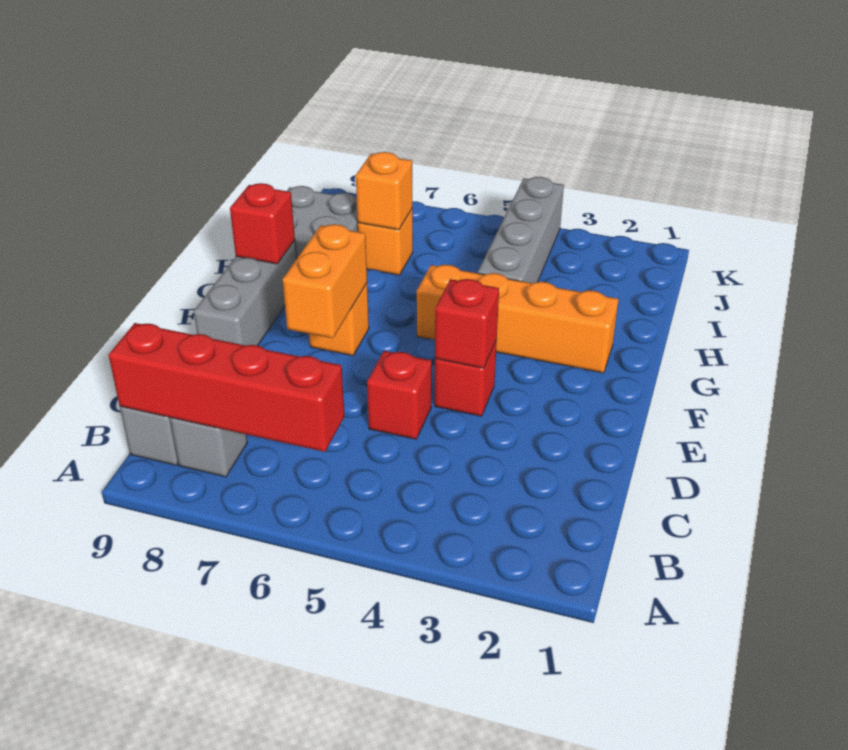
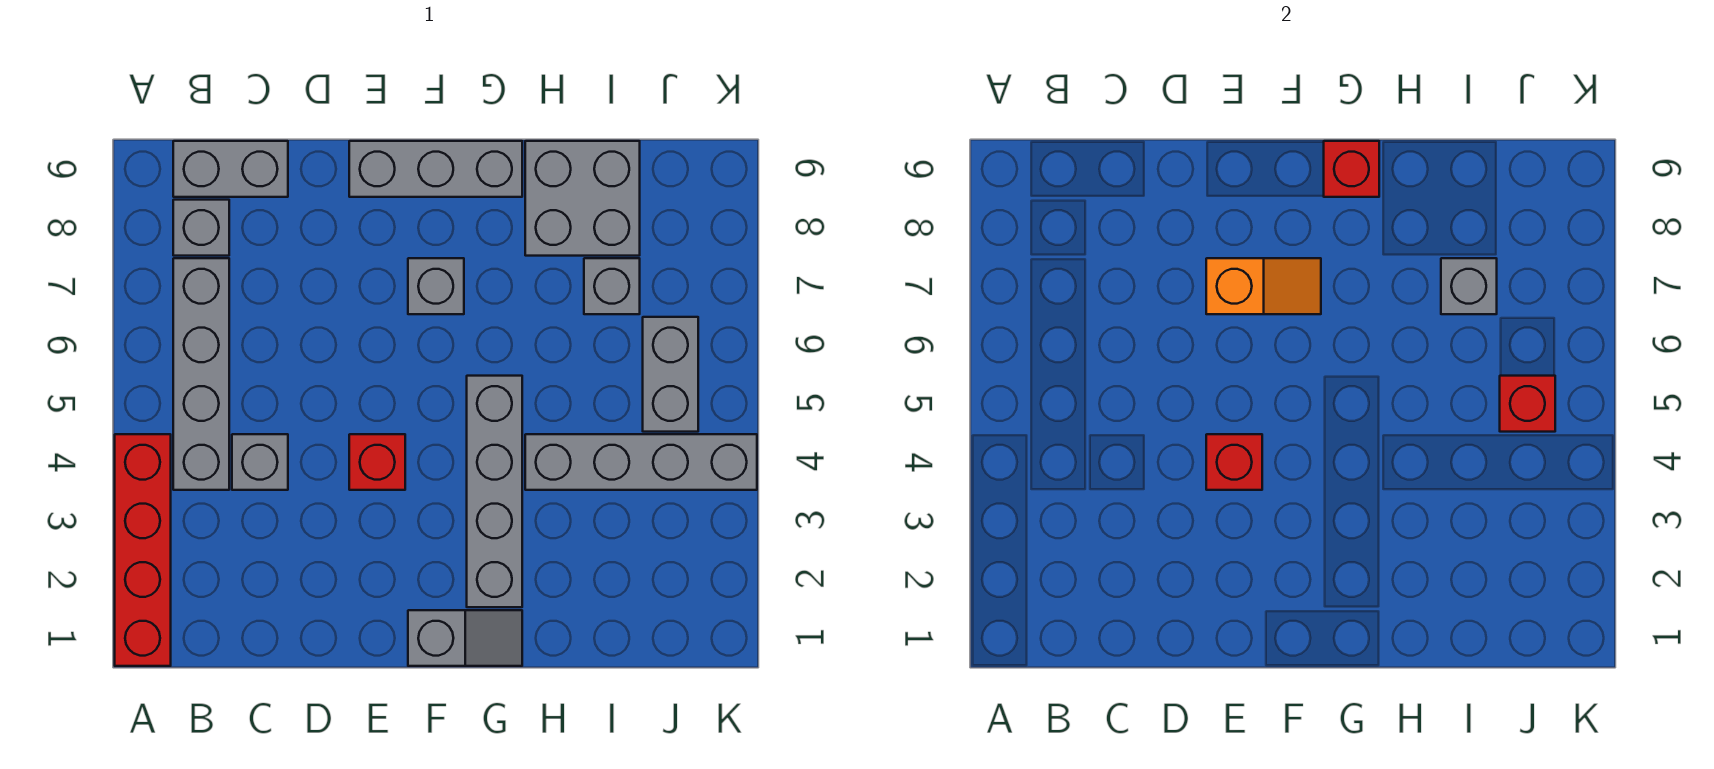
none -> grey brick B4:B7 level 1
red brick B6:B9 level 2 -> red brick A1:A4 level 1
none -> grey brick C4 level 1
red brick D5 level 1 -> red brick J5 level 2
orange brick E7:F7 level 2 -> orange slope E7:F7 level 2 top E
none -> grey slope F1:G1 level 1 top F
orange brick F7 level 1 -> grey brick F7 level 1
orange brick G2:G5 level 1 -> grey brick G2:G5 level 1
orange brick I7 level 1 -> grey brick I7 level 1
orange brick I7 level 2 -> grey brick I7 level 2
none -> grey brick J5:J6 level 1

